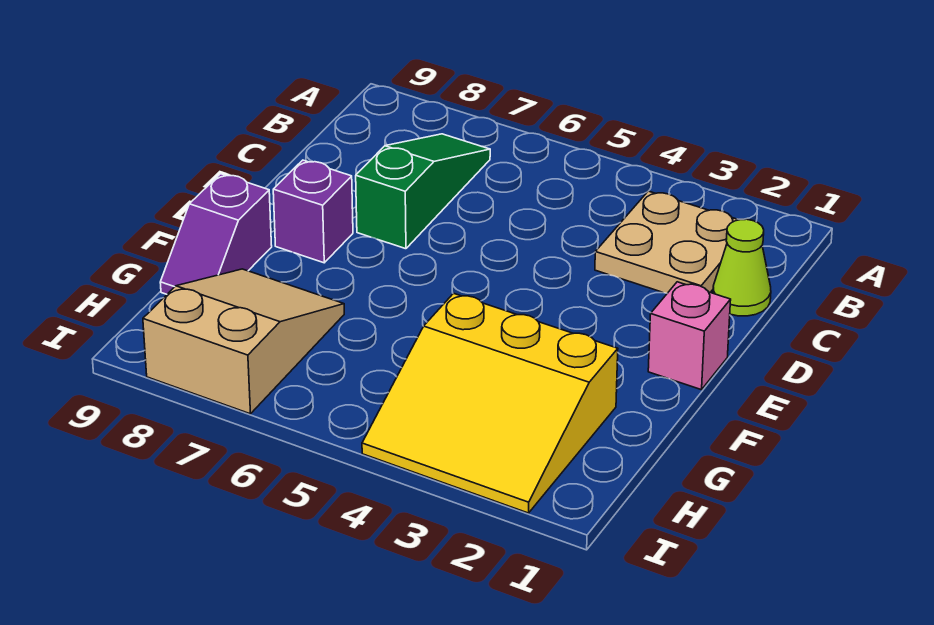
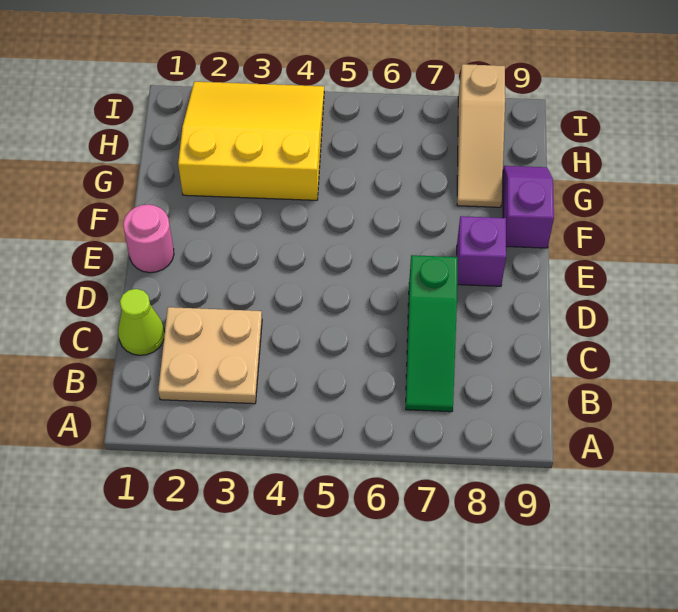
pink brick E1 level 1 -> pink round brick E1 level 1
tan slope G7:I8 level 1 top I -> tan slope G8:I8 level 1 top I

